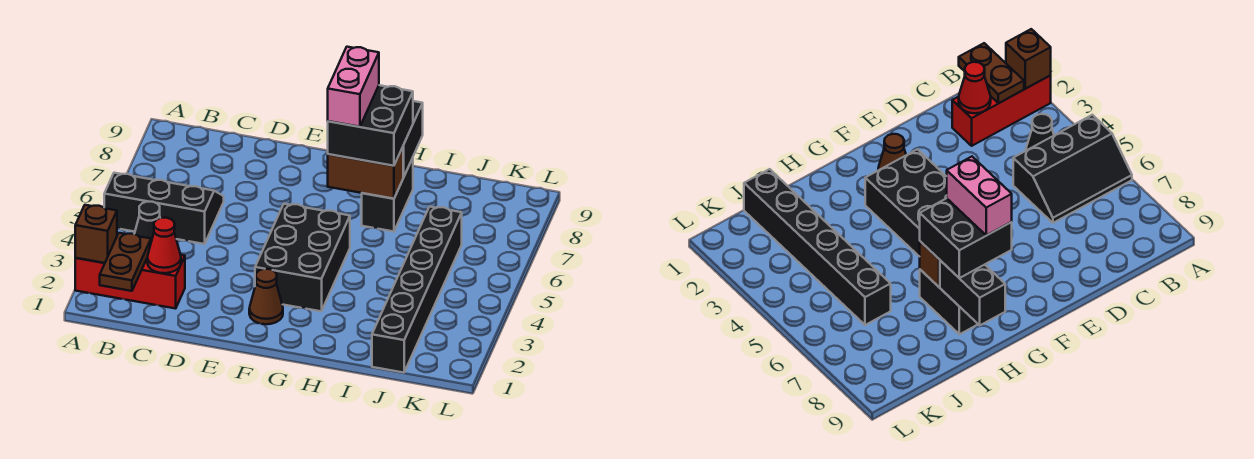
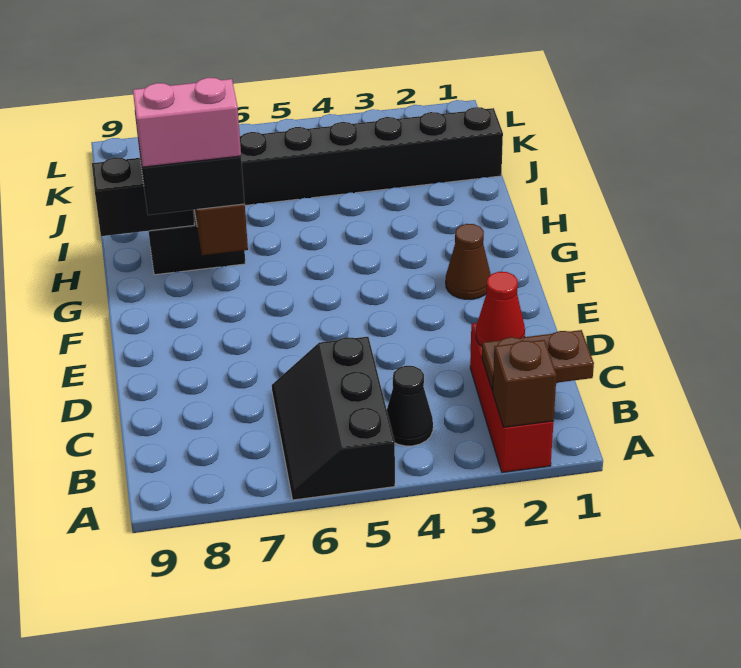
black brick F3:G5 level 1 -> none

